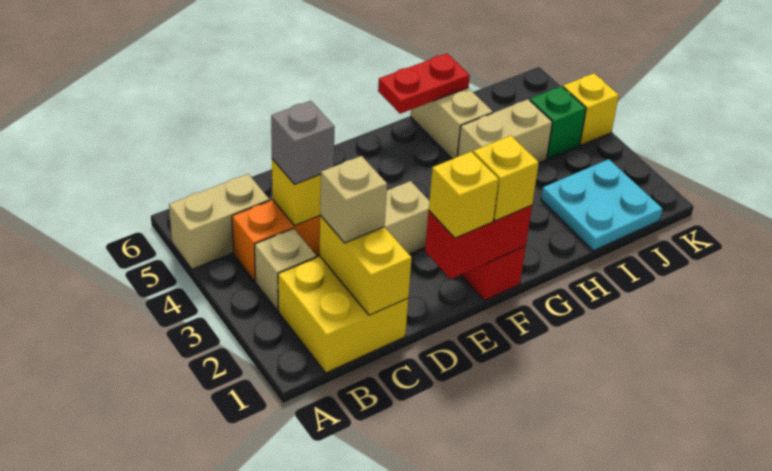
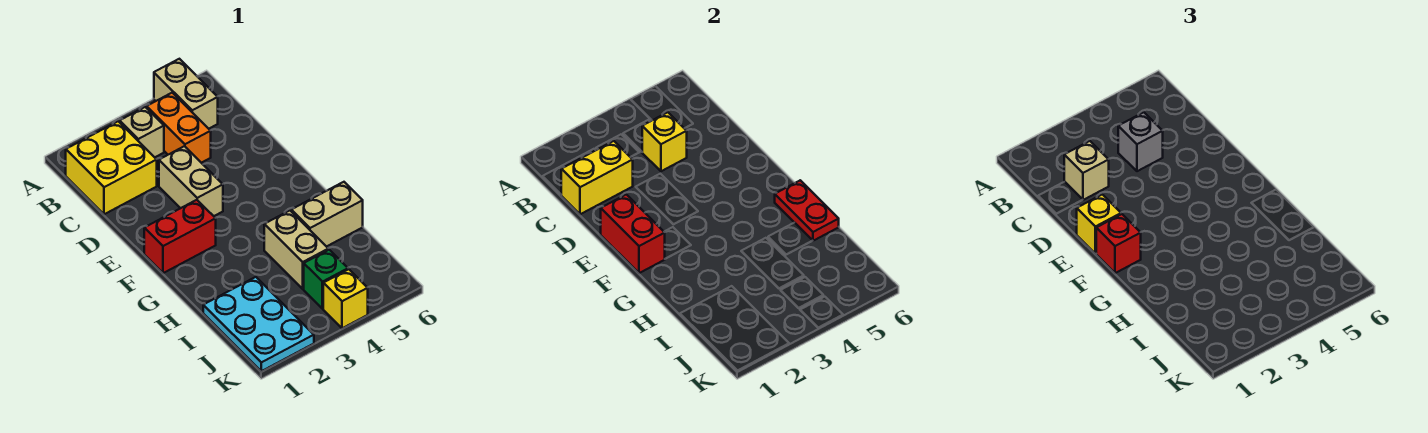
yellow brick F1 level 3 -> red brick F1 level 3
cyan plate I1:J2 level 1 -> cyan plate I1:K2 level 1

